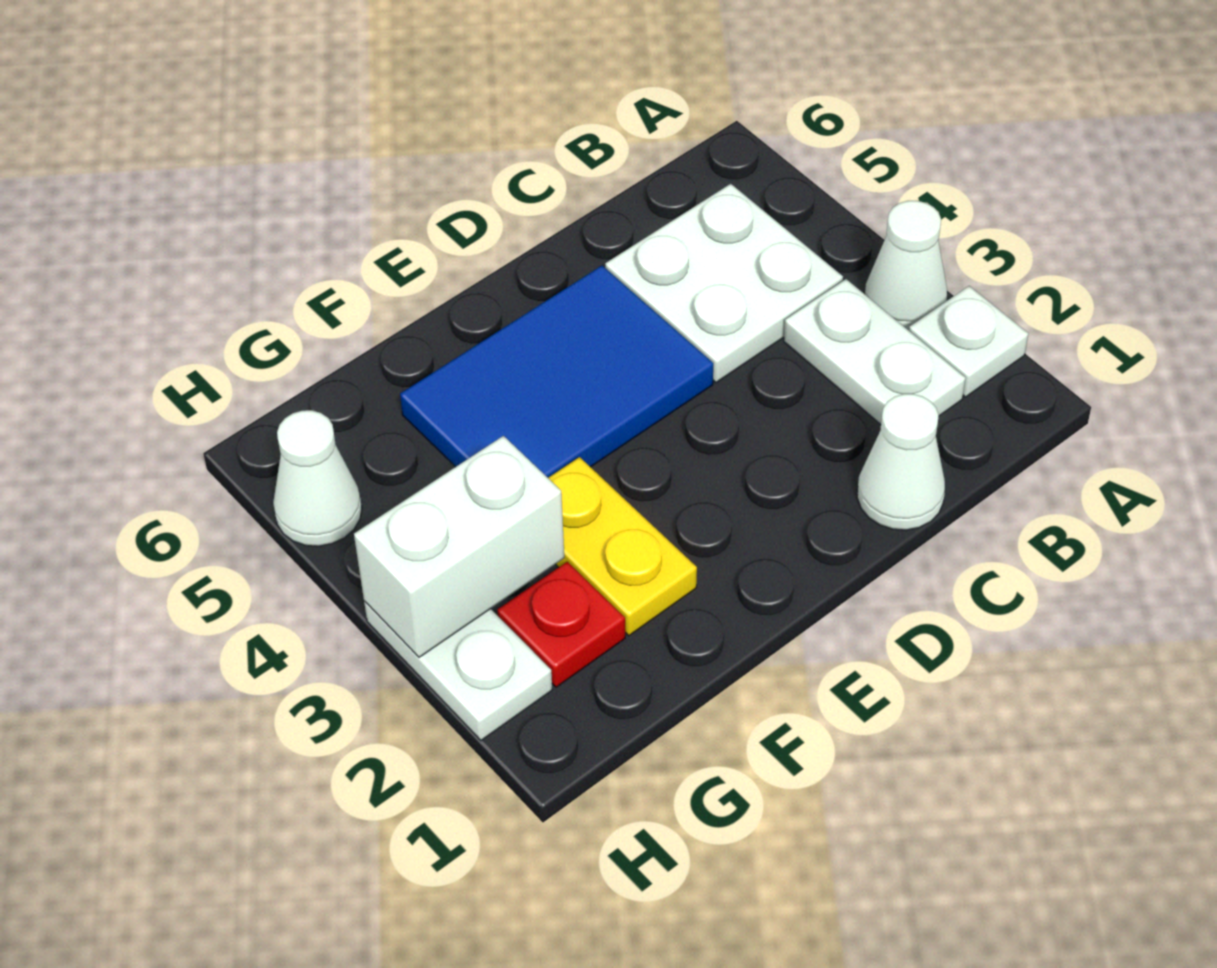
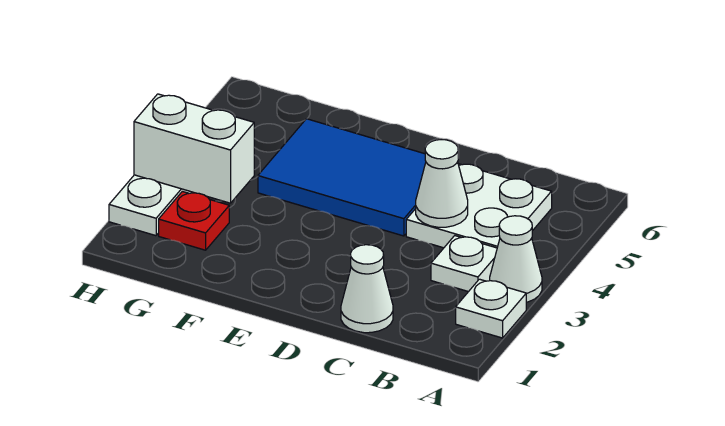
white plate B2:B3 level 1 -> white plate B3 level 1
yellow plate F2:F3 level 1 -> none
white cone H5 level 1 -> white cone C4 level 2

